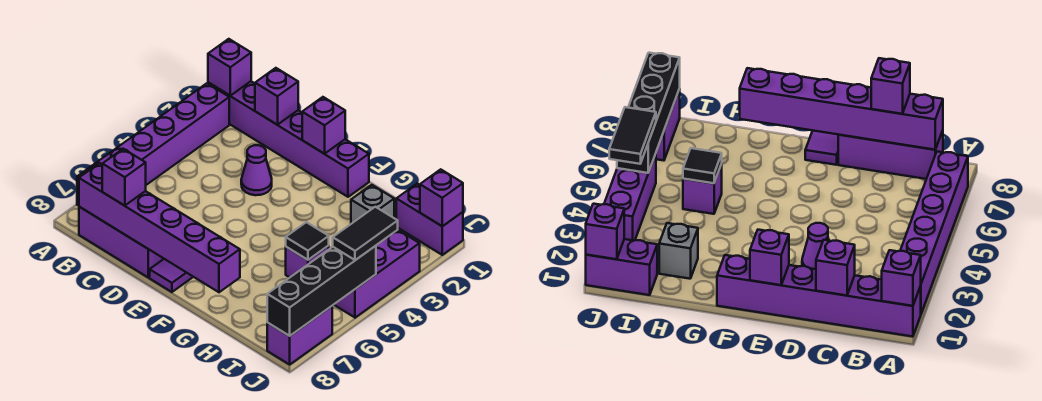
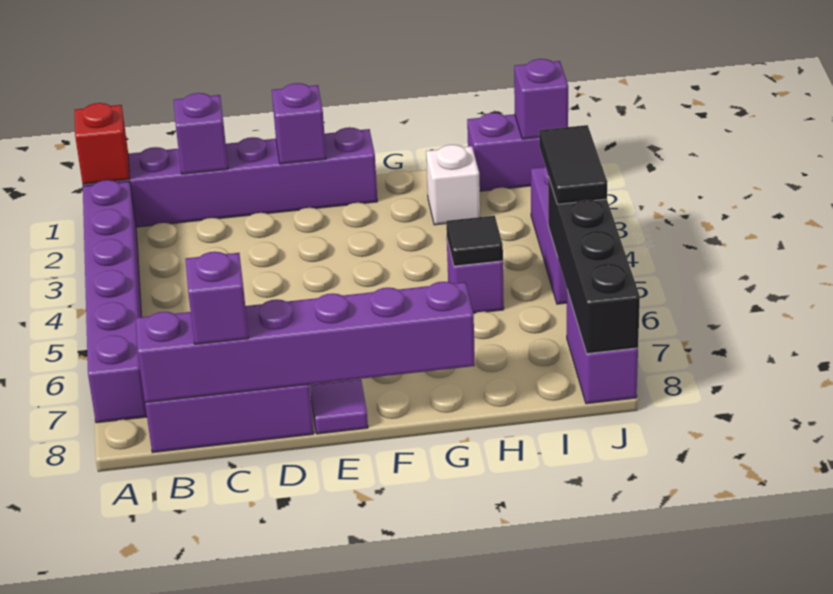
purple brick A1 level 2 -> red brick A1 level 2
purple cone D3 level 1 -> none
grey brick H2 level 1 -> white brick H2 level 1

